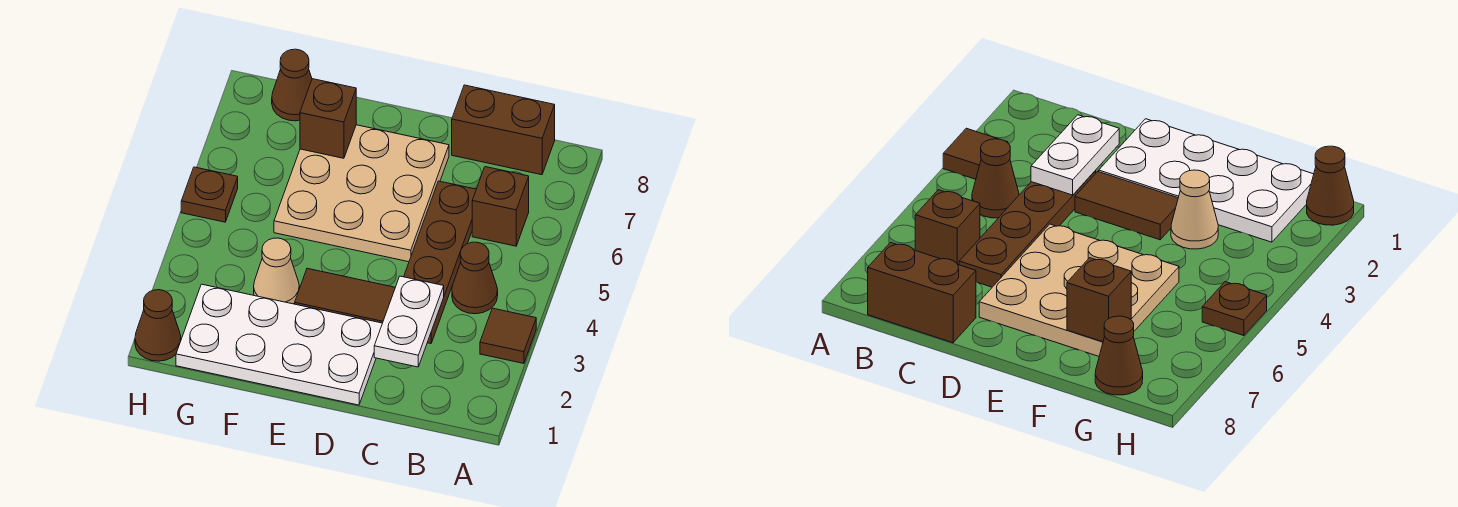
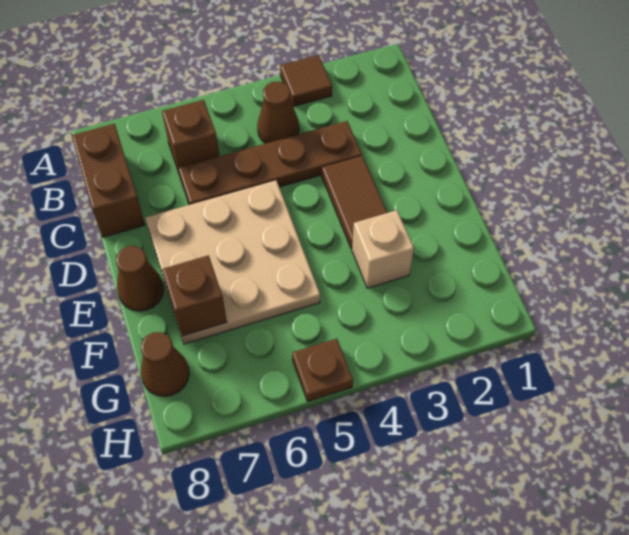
white plate C2:C3 level 2 -> none
white plate D1:G2 level 1 -> none
tan cone F3 level 1 -> tan brick F3 level 1
brown cone H1 level 1 -> brown cone E8 level 1

